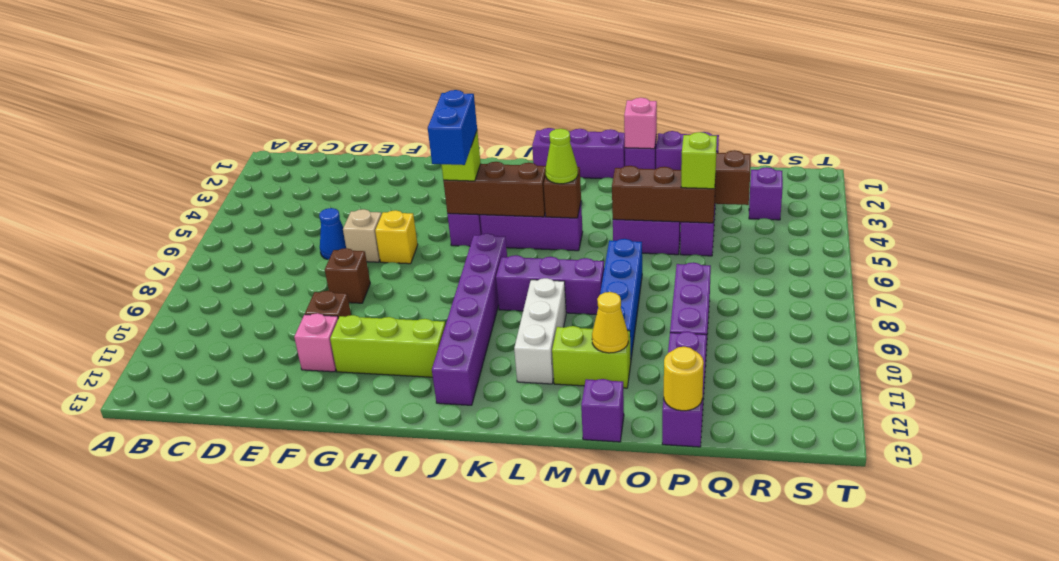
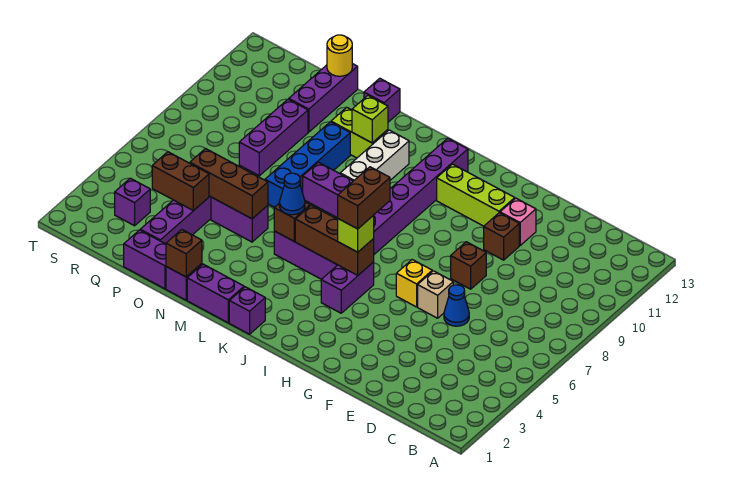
blue brick I5:I6 level 4 -> brown brick I5:I6 level 4
lime cone L5 level 3 -> blue cone L5 level 3
pink brick N1 level 2 -> brown brick N1 level 2
yellow cone N11 level 2 -> none
lime brick P5 level 3 -> lime brick M11 level 2

